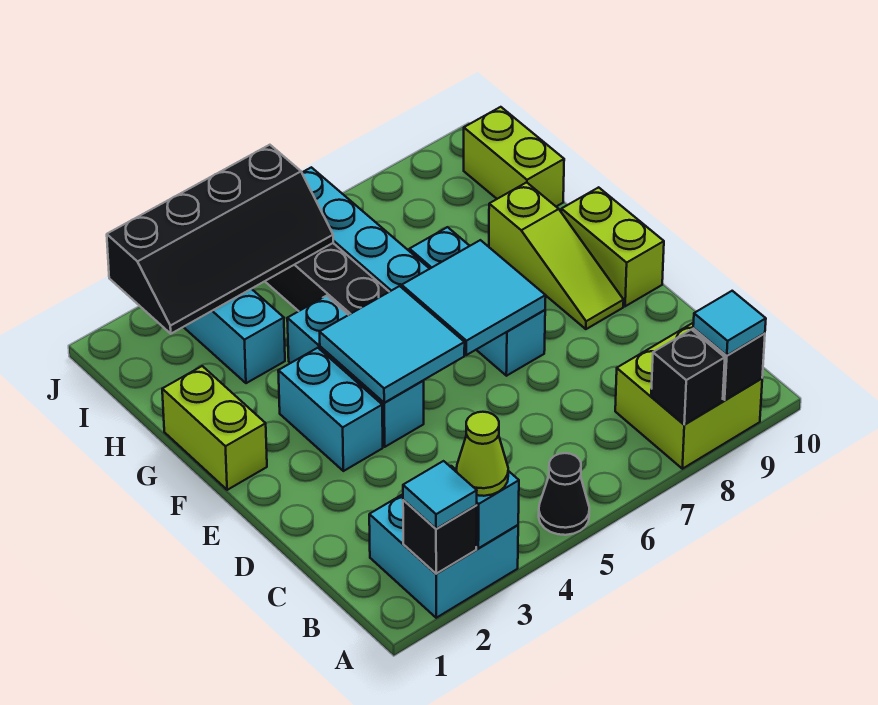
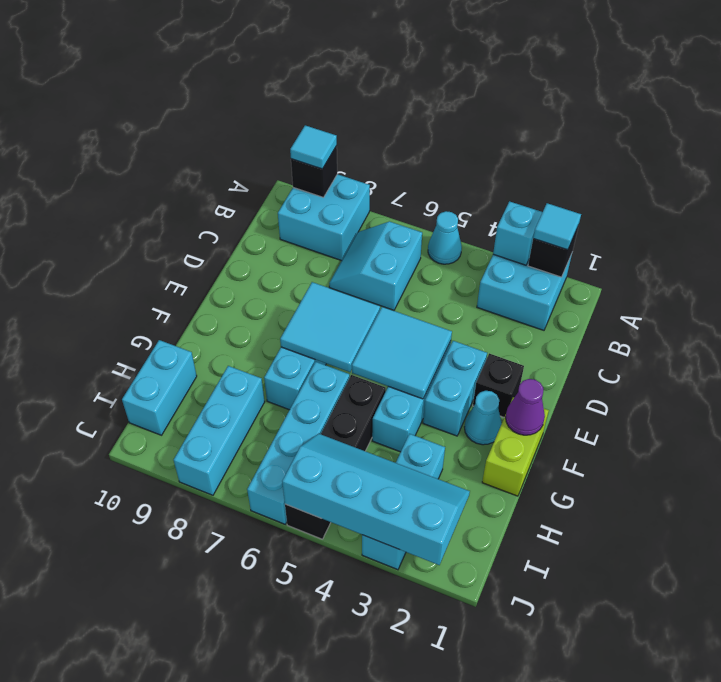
lime cone A3 level 3 -> none
black cone A5 level 1 -> cyan cone A5 level 1
lime brick A8:B9 level 1 -> cyan brick A8:B9 level 1
black brick A8 level 2 -> black brick E2 level 1
none -> cyan slope B6:C7 level 1 top 6
lime slope E9:G9 level 1 top G -> none
lime brick E10:F10 level 1 -> none
none -> purple cone F1 level 2
none -> cyan cone F2 level 1
none -> cyan brick H8:J8 level 1
lime brick H10:I10 level 1 -> cyan brick H10:I10 level 1
black slope I2:J5 level 2 top J -> cyan slope I2:J5 level 2 top J

